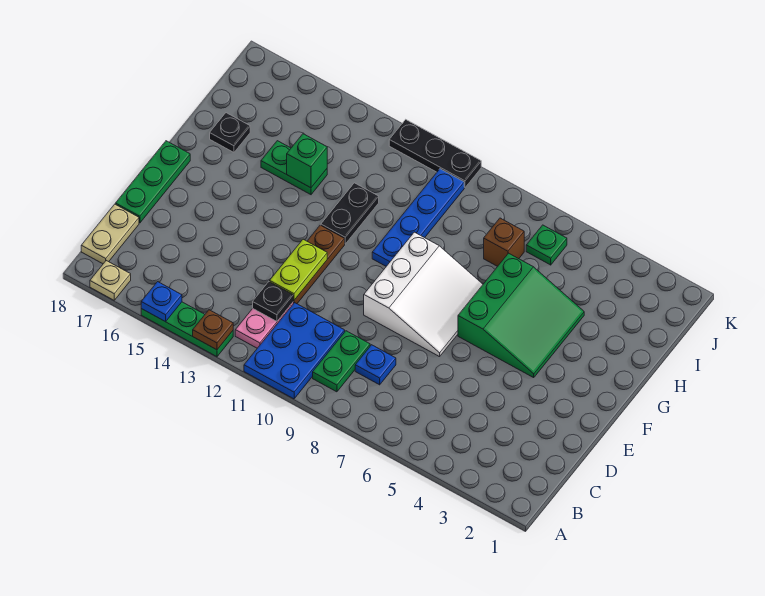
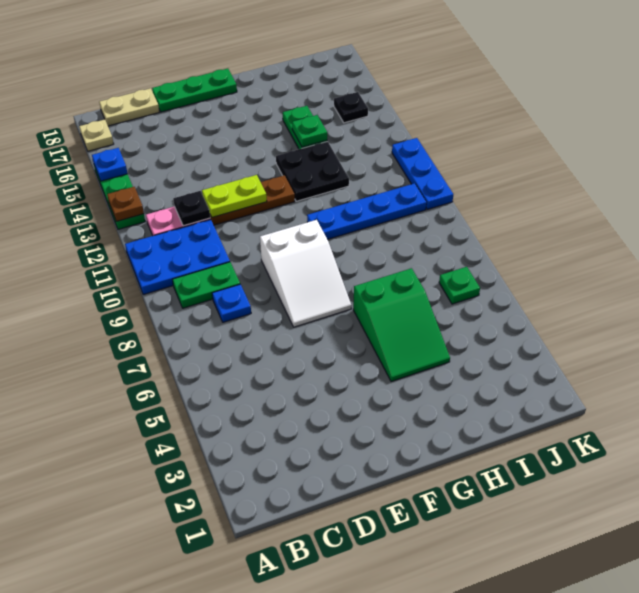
white slope E7:G9 level 1 top 9 -> white slope E7:F9 level 1 top 9
green slope F4:H6 level 1 top 6 -> green slope G4:H6 level 1 top 6
black plate G12:H12 level 1 -> black plate G12:H13 level 1
green brick H14 level 2 -> green plate H14 level 2
black plate H17 level 1 -> black plate J15 level 1
brown brick I7 level 1 -> none
black plate K10:K12 level 1 -> blue plate K10:K12 level 1

